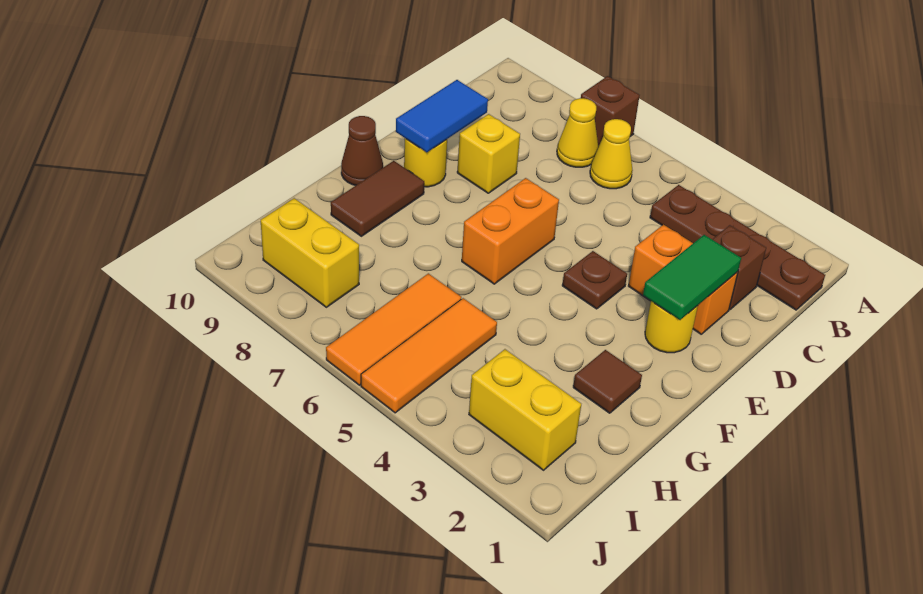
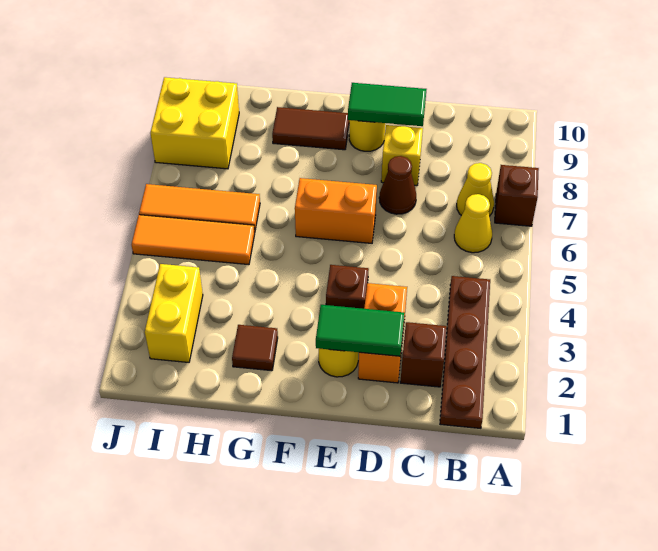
blue tile D9:E9 level 2 -> green tile D9:E9 level 2
brown cone F10 level 1 -> brown cone D7 level 1
yellow brick I8:I9 level 1 -> yellow brick I8:J9 level 1

